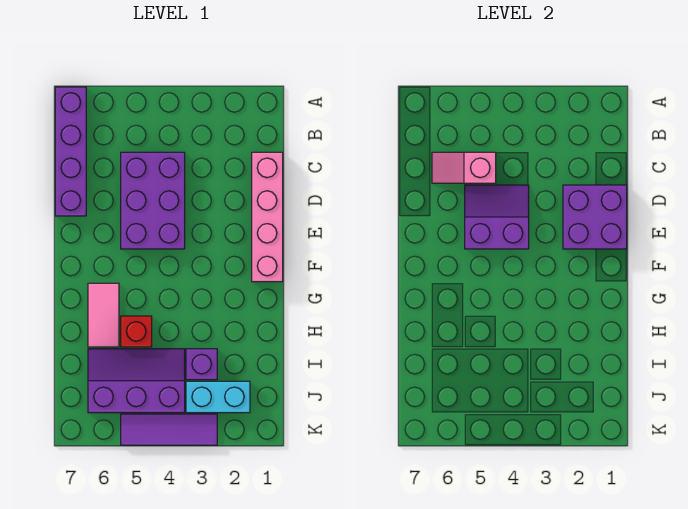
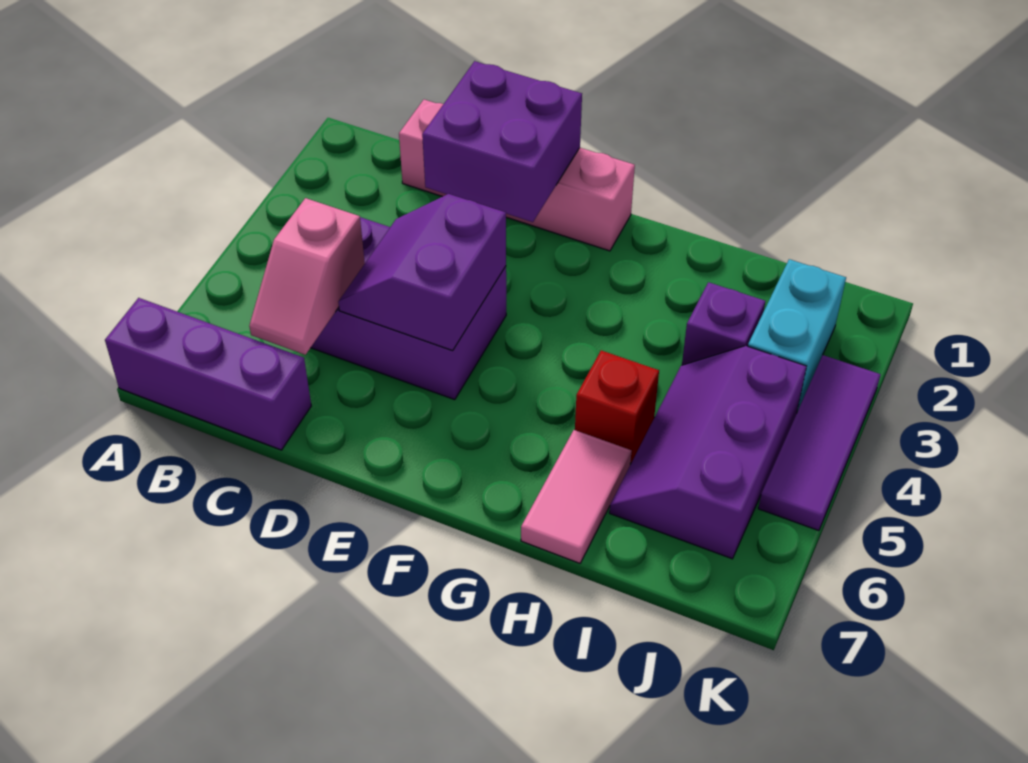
purple brick A7:D7 level 1 -> purple brick A7:C7 level 1
pink tile G6:H6 level 1 -> pink tile H6:H7 level 1

